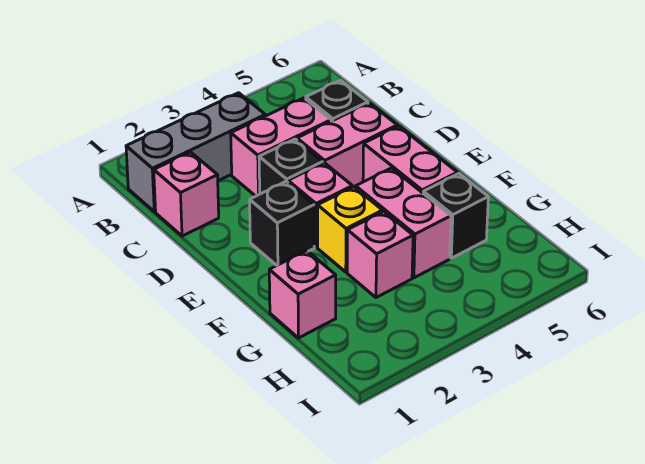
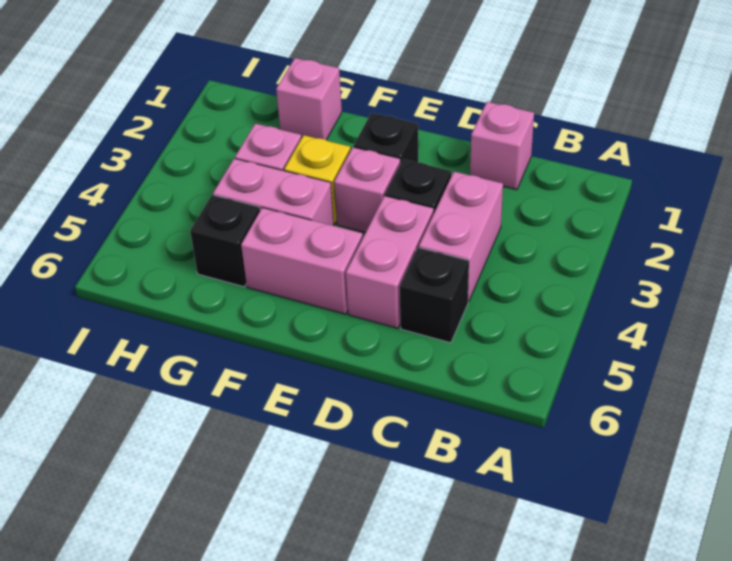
grey brick B1:B3 level 1 -> none

